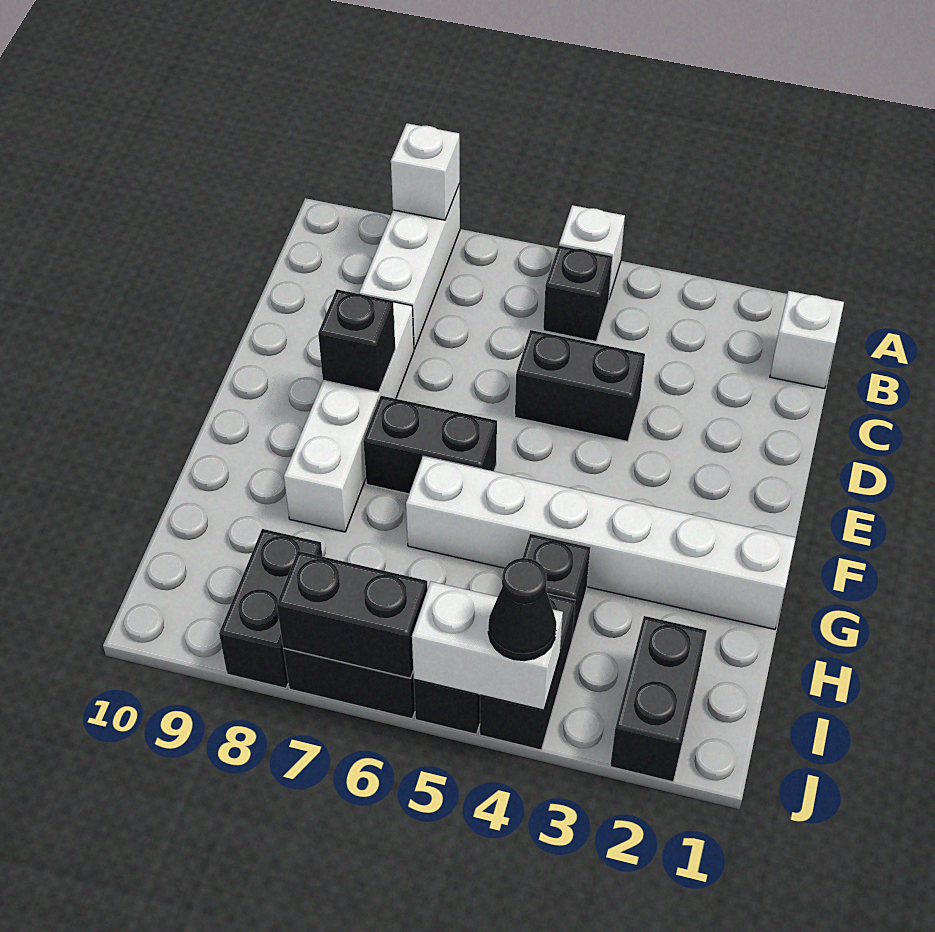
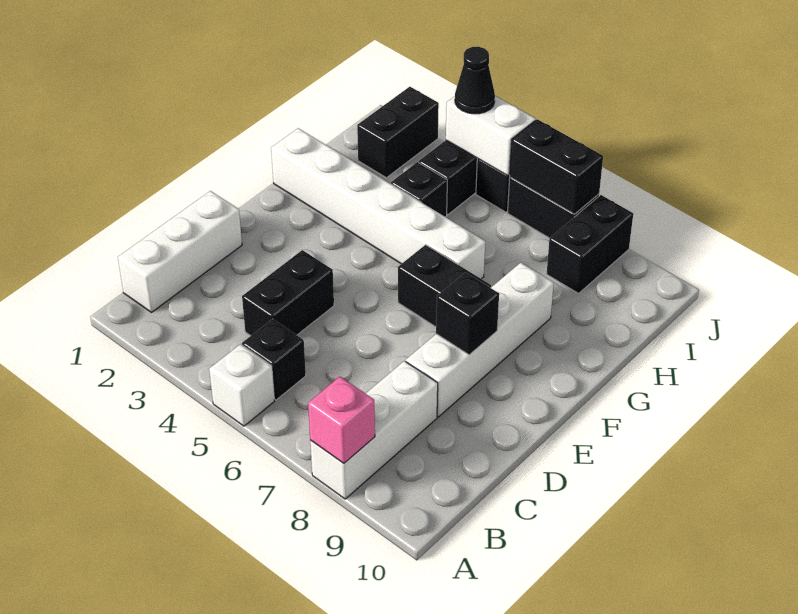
white brick A8 level 2 -> pink brick A8 level 2
white brick B1 level 1 -> white brick B1:D1 level 1
black brick D4:D5 level 1 -> black brick C4:D4 level 1

